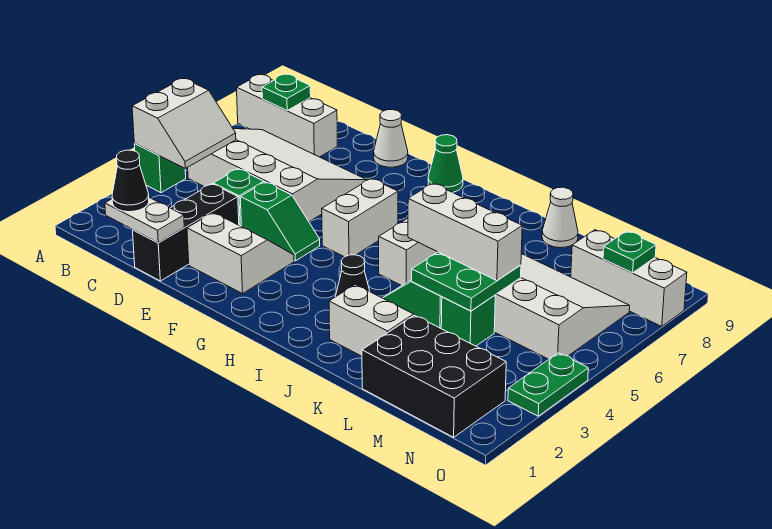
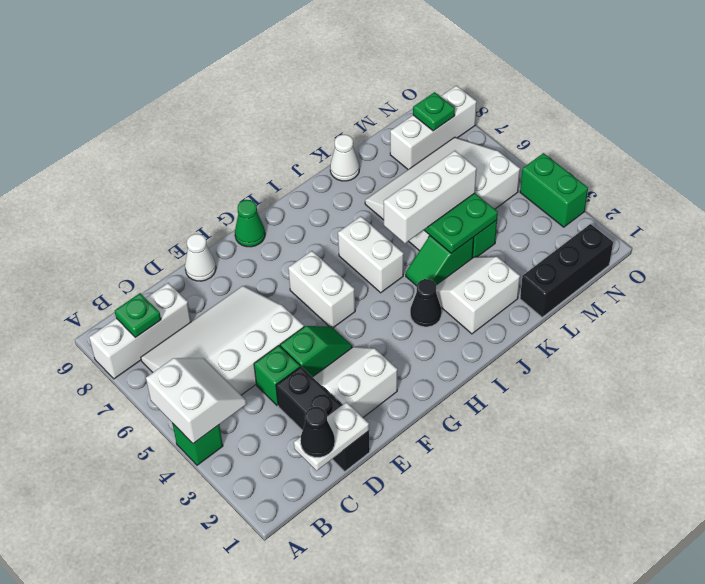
black brick L1:N2 level 1 -> black brick L1:N1 level 1
green plate O3:O4 level 1 -> green brick O3:O4 level 1

